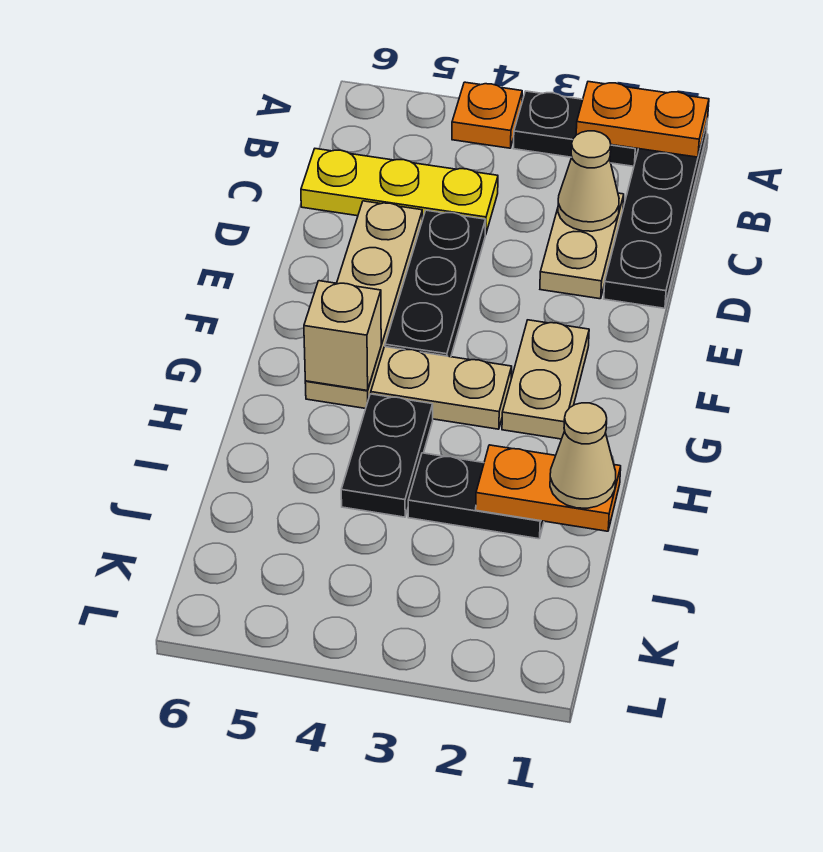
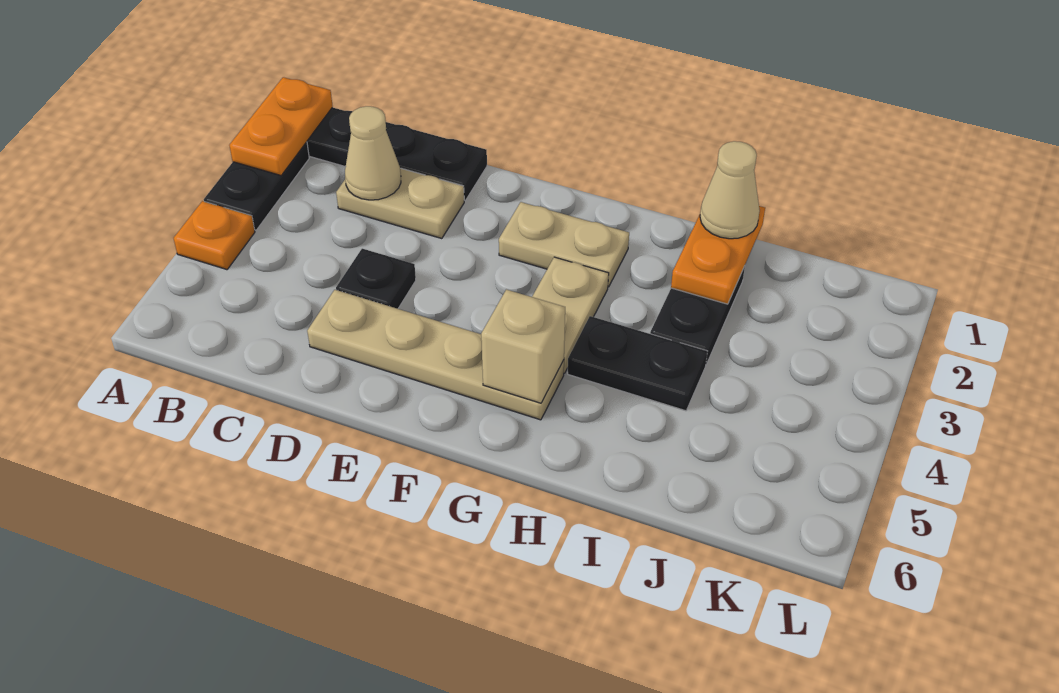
yellow plate C4:C6 level 1 -> none
black plate D4:F4 level 1 -> black plate D4 level 1

